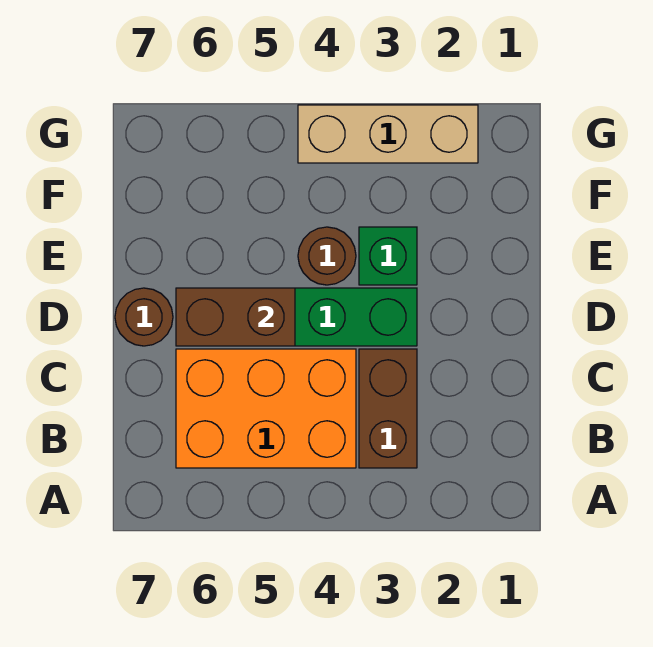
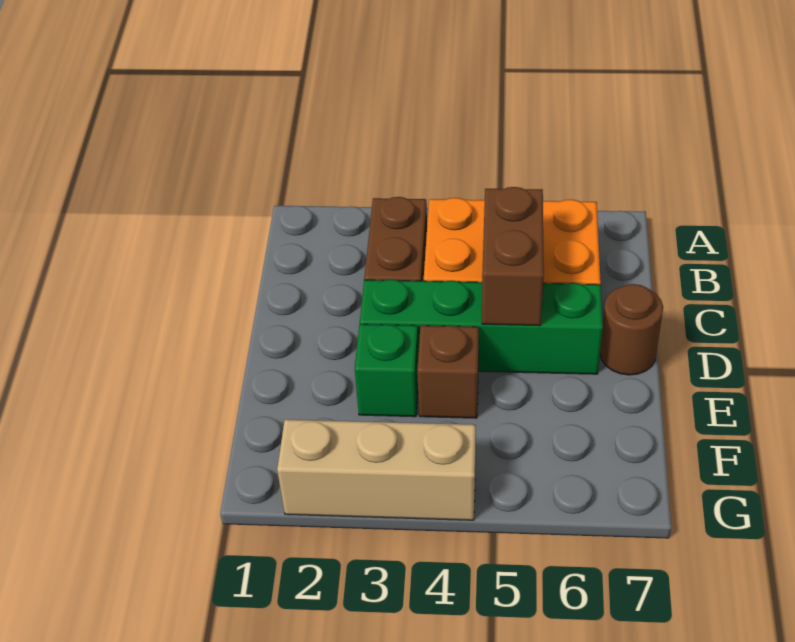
brown brick D5:D6 level 2 -> brown brick C5:D5 level 2
brown round brick E4 level 1 -> brown brick E4 level 1

